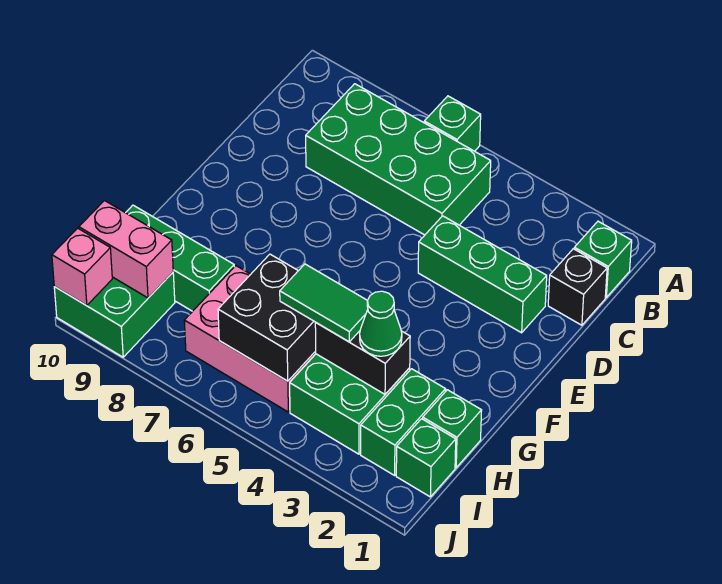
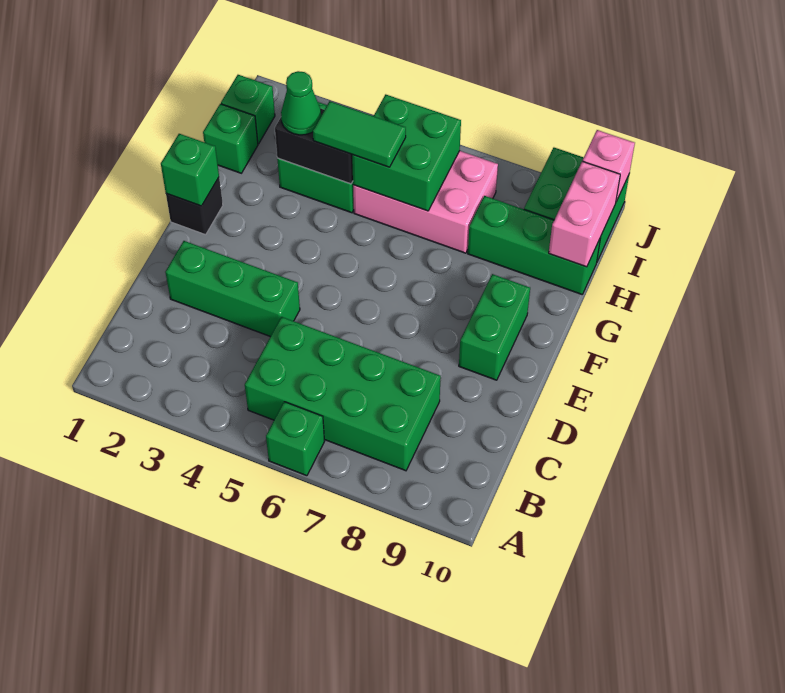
green brick B1 level 1 -> green brick F1 level 2
black brick C1 level 1 -> black brick F1 level 1
green brick H2:I2 level 1 -> green brick E9:F9 level 1
black brick H5:I6 level 2 -> green brick H5:I6 level 2
pink brick I9:I10 level 2 -> pink brick H10:I10 level 2

